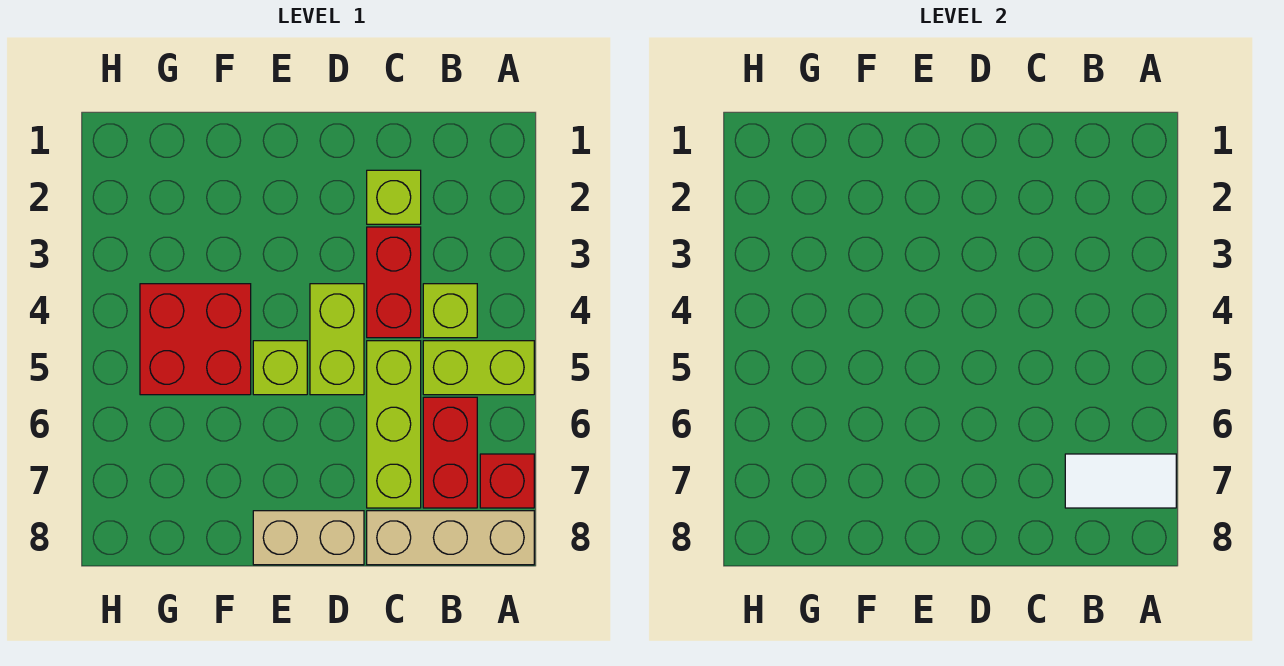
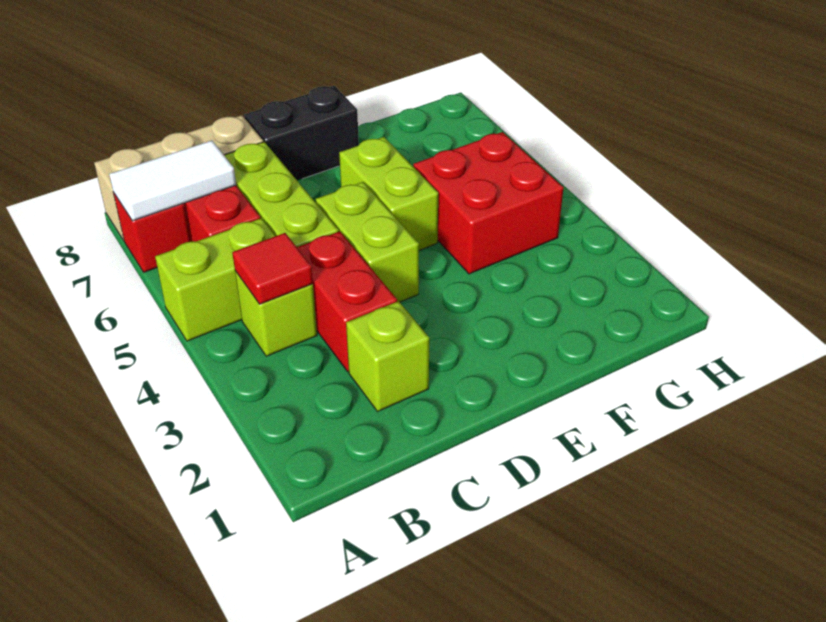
none -> red tile B4 level 2
tan brick D8:E8 level 1 -> black brick D8:E8 level 1
lime brick E5 level 1 -> lime brick E5:E6 level 1

